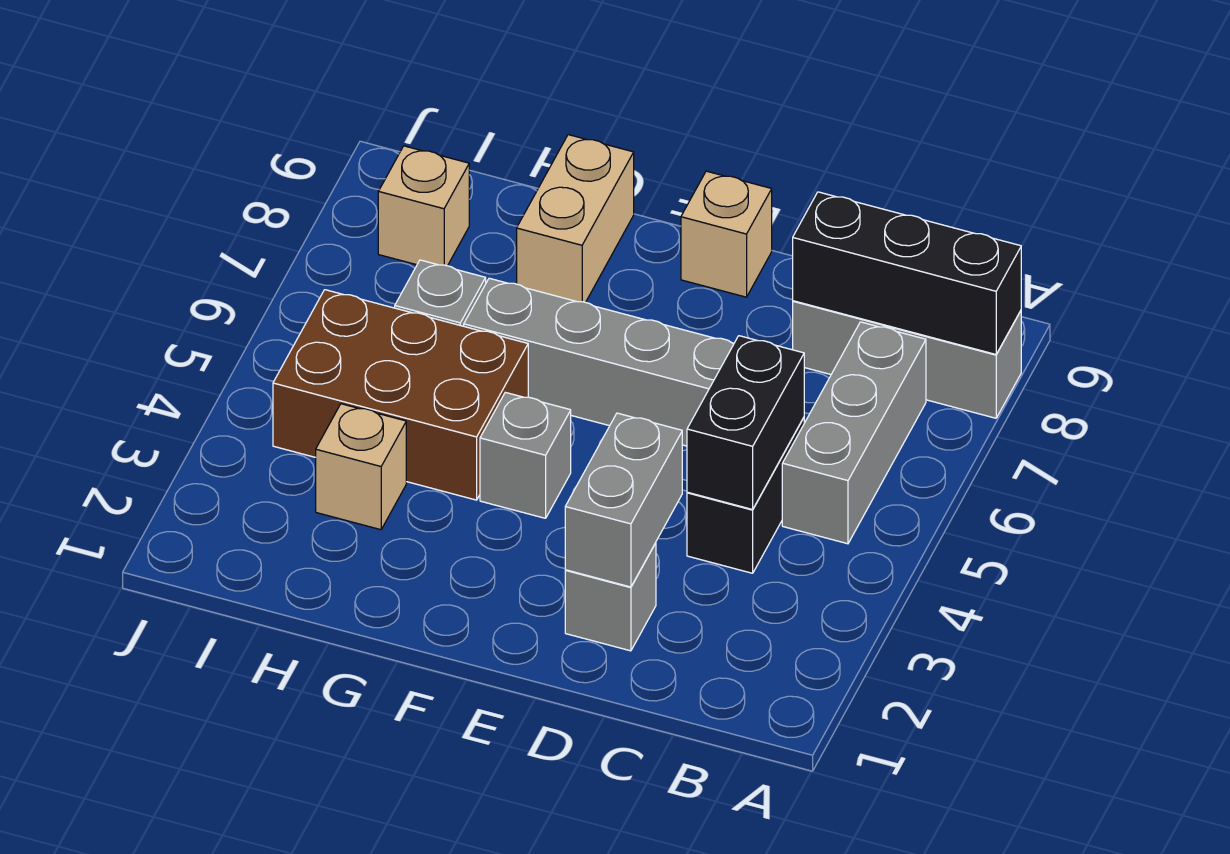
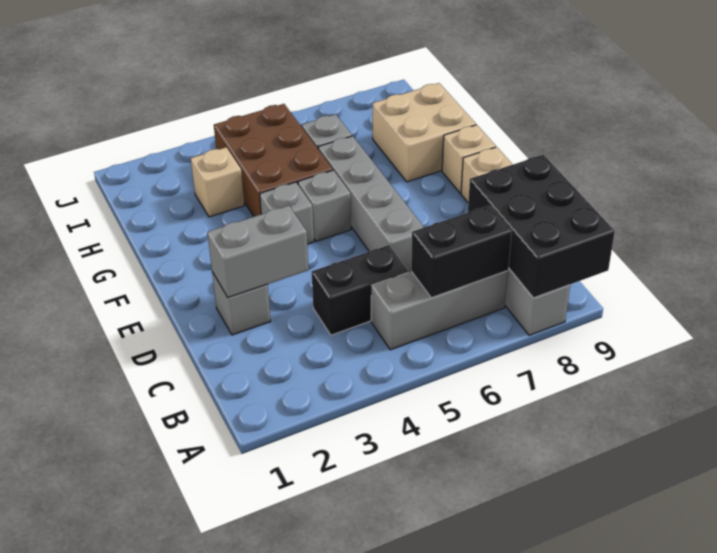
black brick A8:C8 level 2 -> black brick A8:C9 level 2
black brick C4:C5 level 2 -> black brick B6:B7 level 2
none -> grey brick F5 level 1
tan brick G8:G9 level 1 -> tan brick G8:H9 level 1
tan brick I8 level 1 -> tan brick F9 level 1

